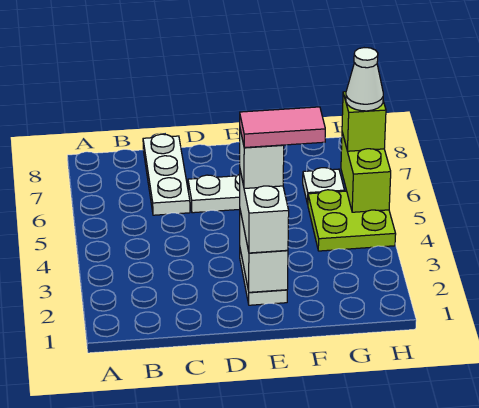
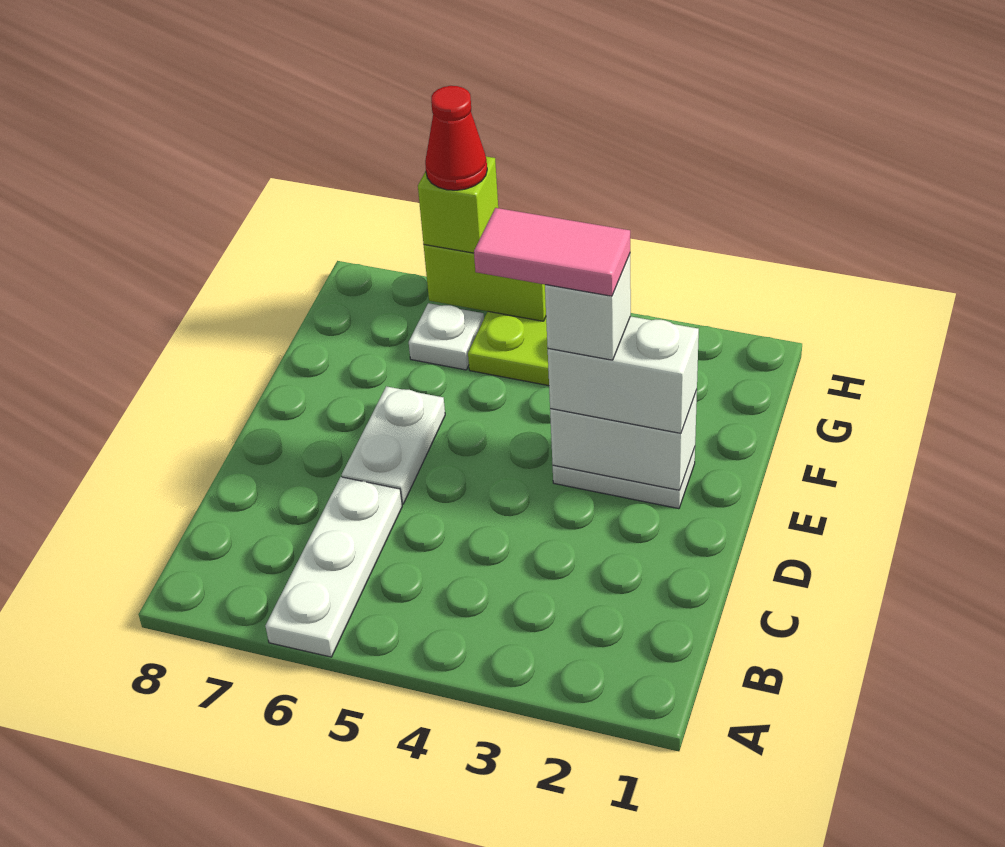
white plate C6:C8 level 1 -> white plate A6:C6 level 1
pink tile E3:F3 level 5 -> pink tile E3:E4 level 5
white cone H6 level 4 -> red cone H6 level 4

